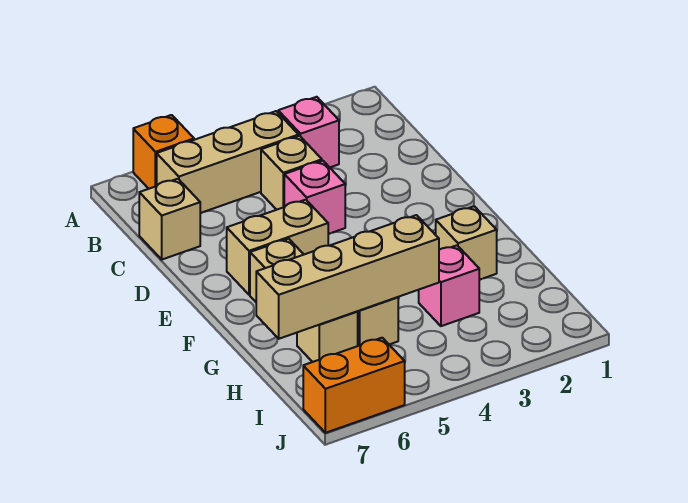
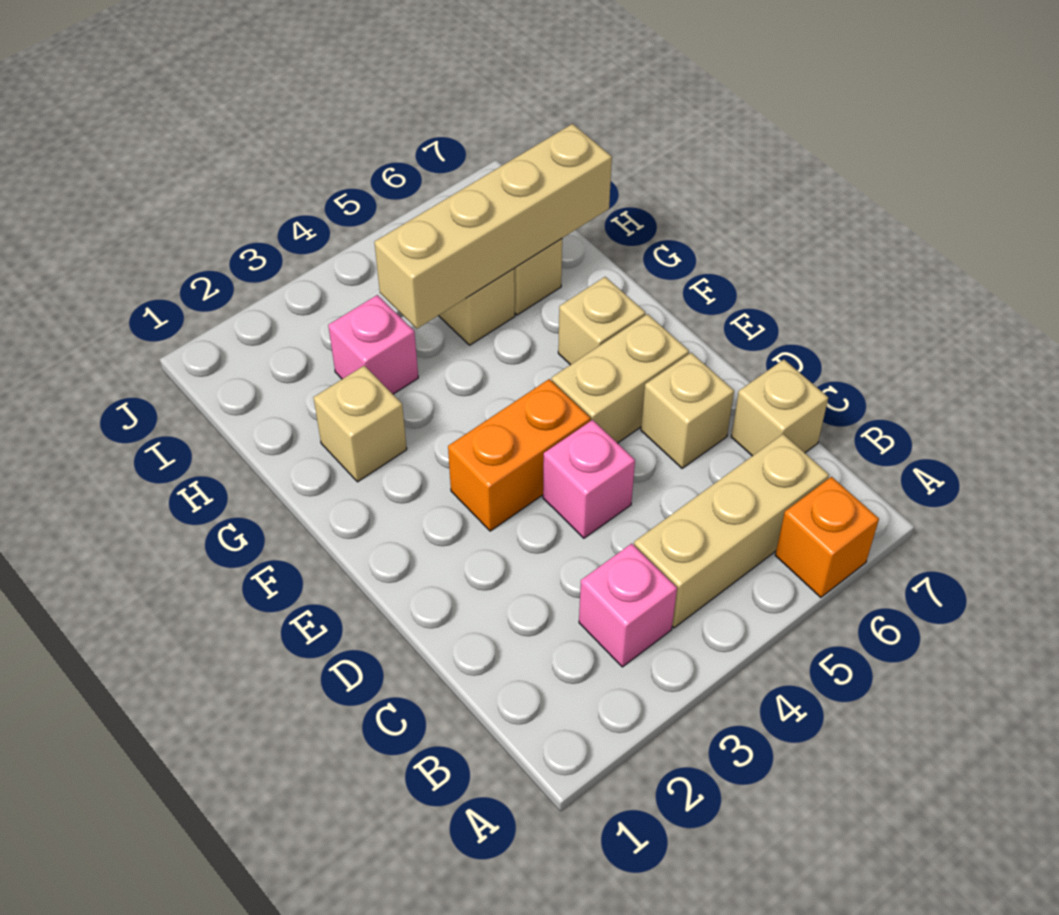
tan brick C4 level 1 -> tan brick D6 level 1
orange brick J6:J7 level 1 -> orange brick E3:E4 level 1

